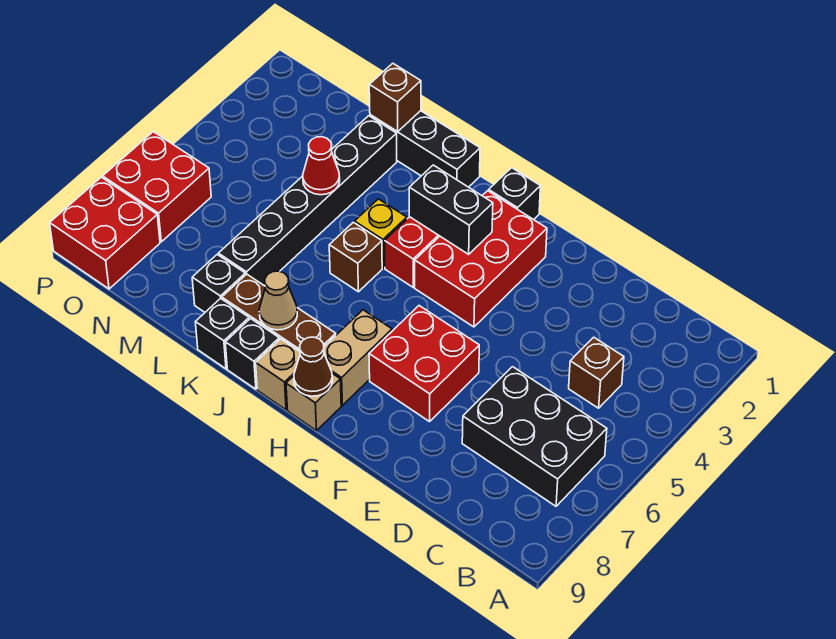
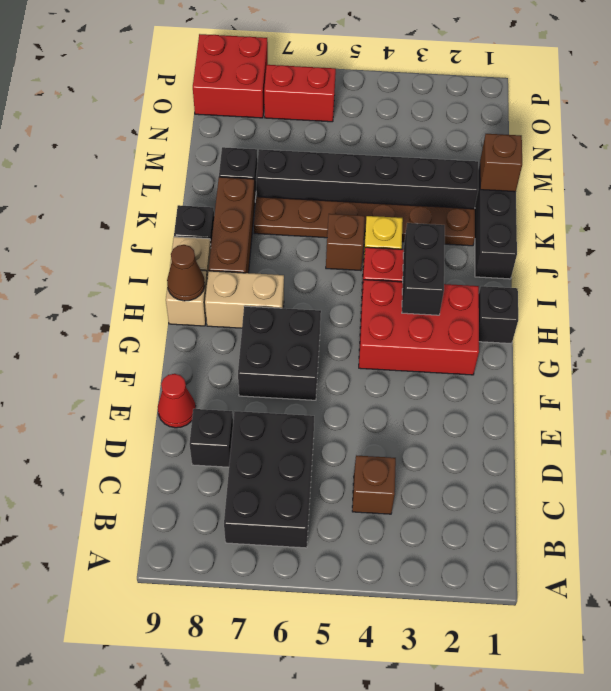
red brick F6:G7 level 1 -> black brick F6:G7 level 1
tan cone J8 level 2 -> none
none -> brown plate K2:K7 level 1
black brick K9 level 1 -> black brick D8 level 1
red cone L4 level 2 -> red cone E9 level 1
red brick O6:P7 level 1 -> red brick O6:O7 level 1

